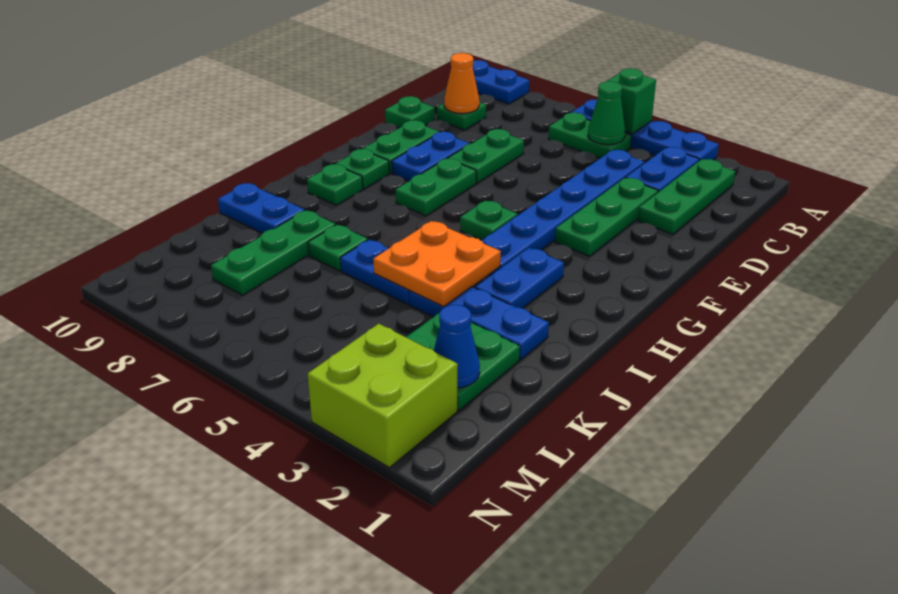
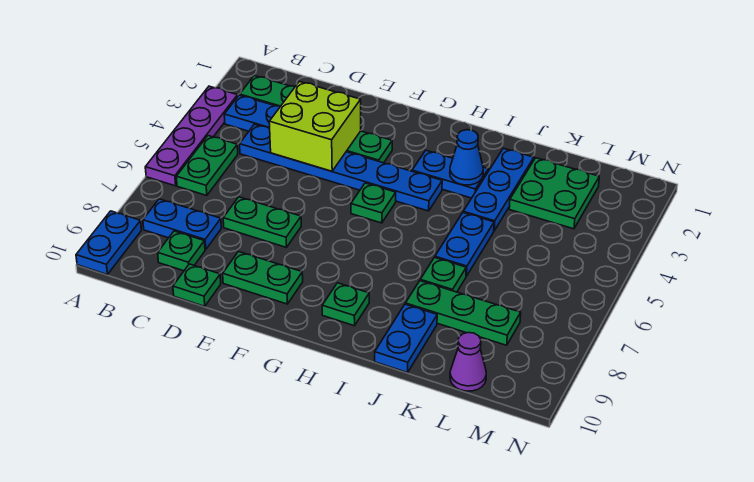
blue plate A3:A6 level 1 -> purple plate A3:A6 level 1
green brick A5 level 2 -> none
green cone B5 level 2 -> none
orange cone C9 level 2 -> none
blue plate E8:F8 level 1 -> blue plate B8:C8 level 1
green plate F7:G7 level 1 -> none
green plate G9 level 1 -> none
orange plate I4:J5 level 2 -> none
blue cone L2 level 2 -> blue cone I3 level 2
none -> purple cone L10 level 1
lime brick M2:N3 level 1 -> lime brick D3:E4 level 2

